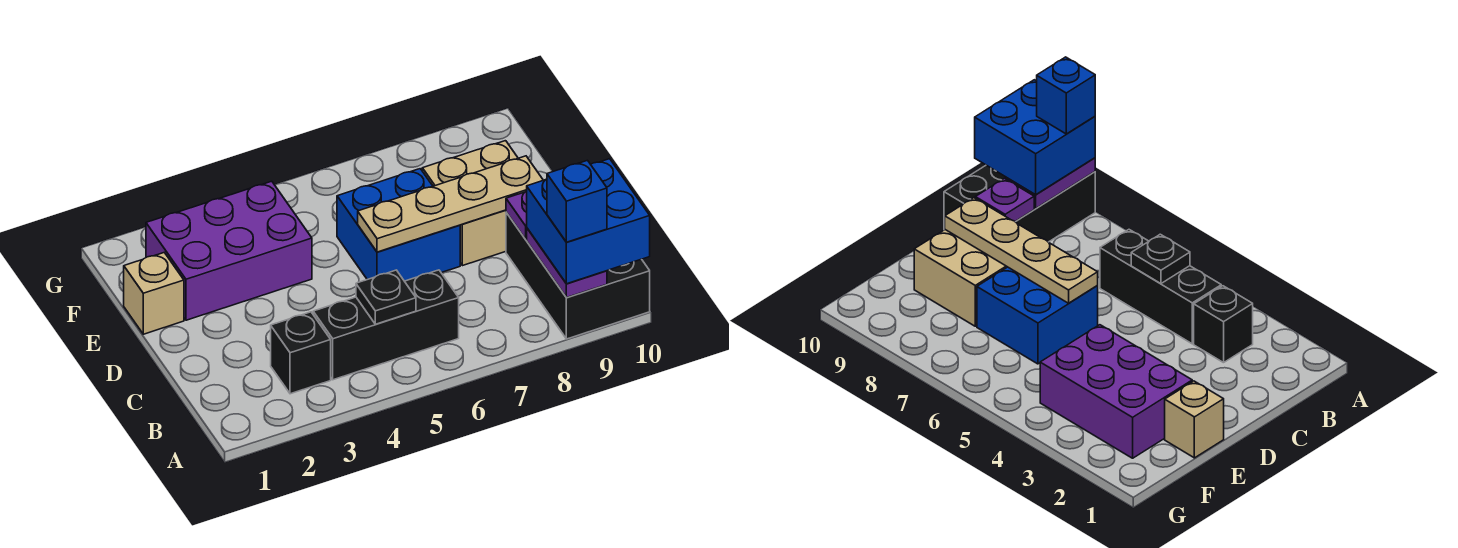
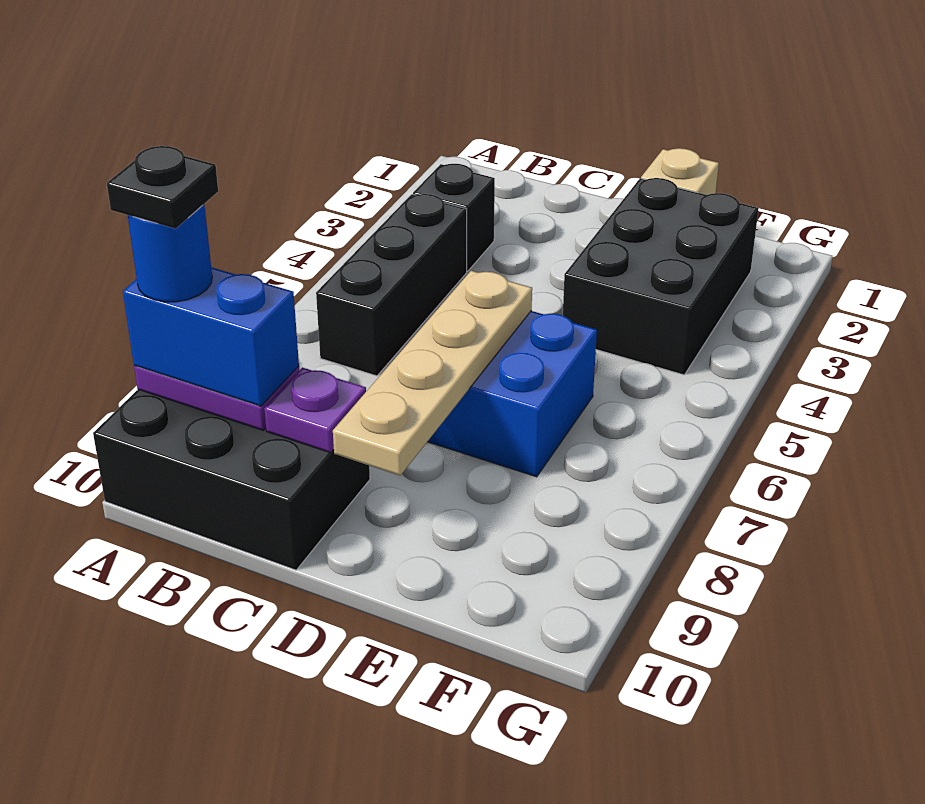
blue brick A9:B10 level 3 -> blue brick A9:B9 level 3
blue brick A9 level 4 -> blue round brick A9 level 4
black plate B5 level 2 -> black plate A9 level 5
tan brick D8:E9 level 1 -> none
purple brick E2:F4 level 1 -> black brick E2:F4 level 1

